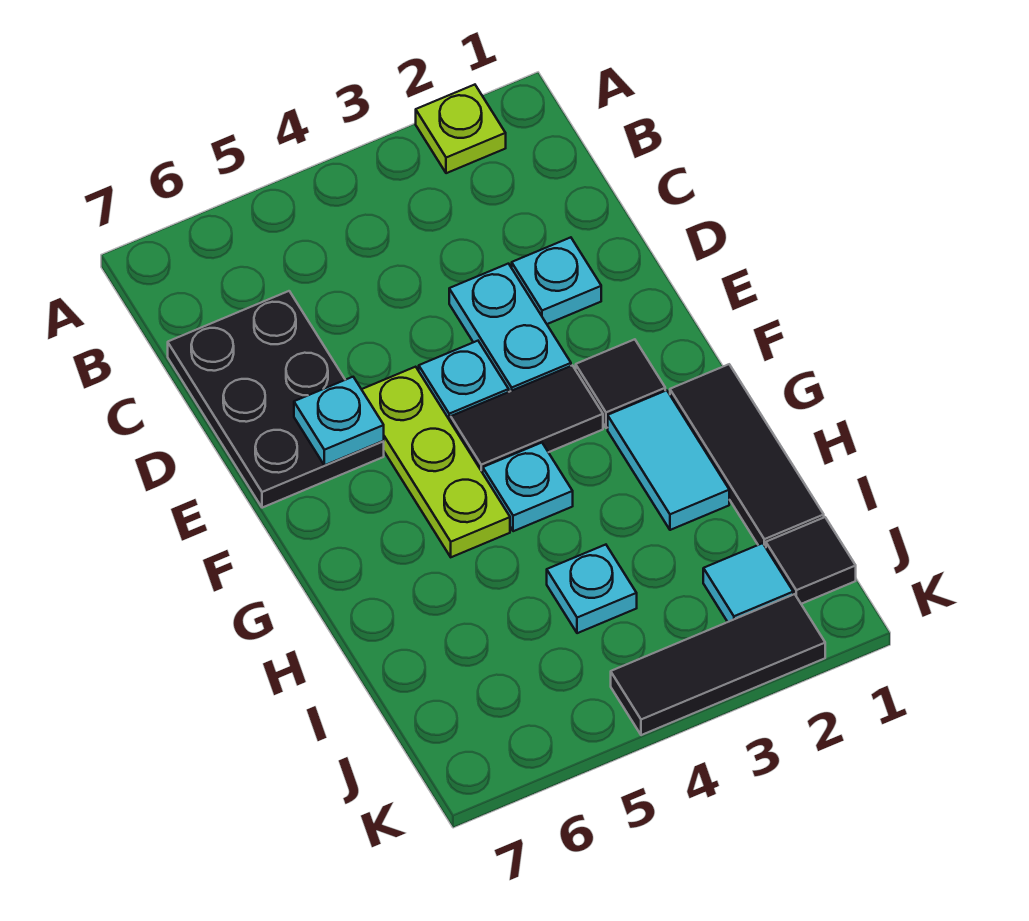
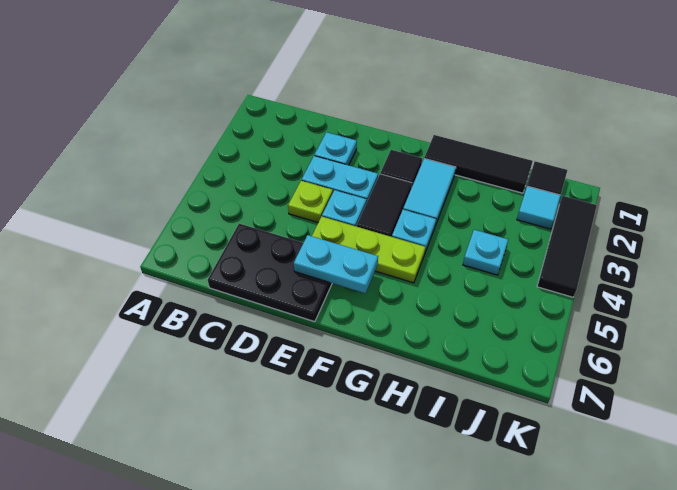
lime plate A2 level 1 -> lime plate D4 level 1
cyan plate E6 level 2 -> cyan plate E6:F6 level 2
cyan tile G2:H2 level 1 -> cyan tile G2:G3 level 1

